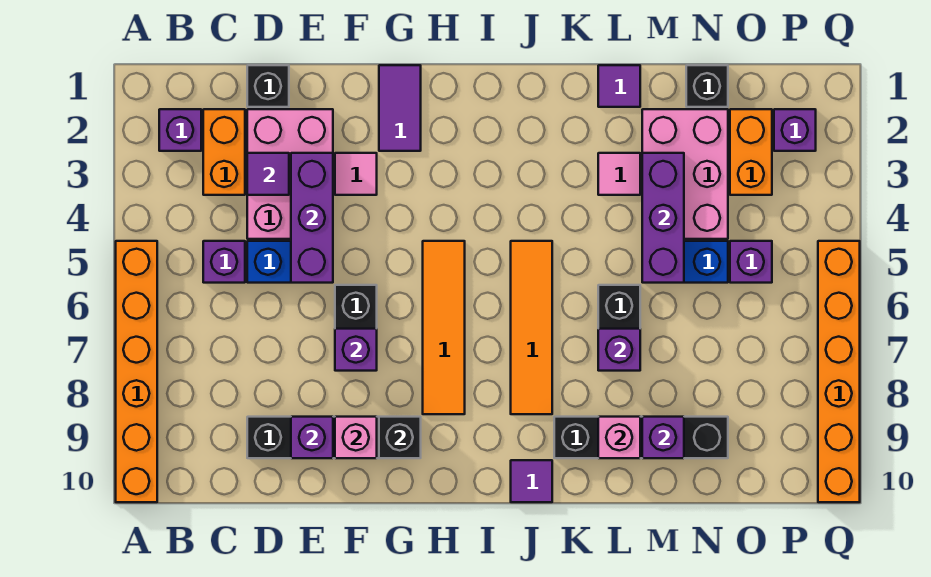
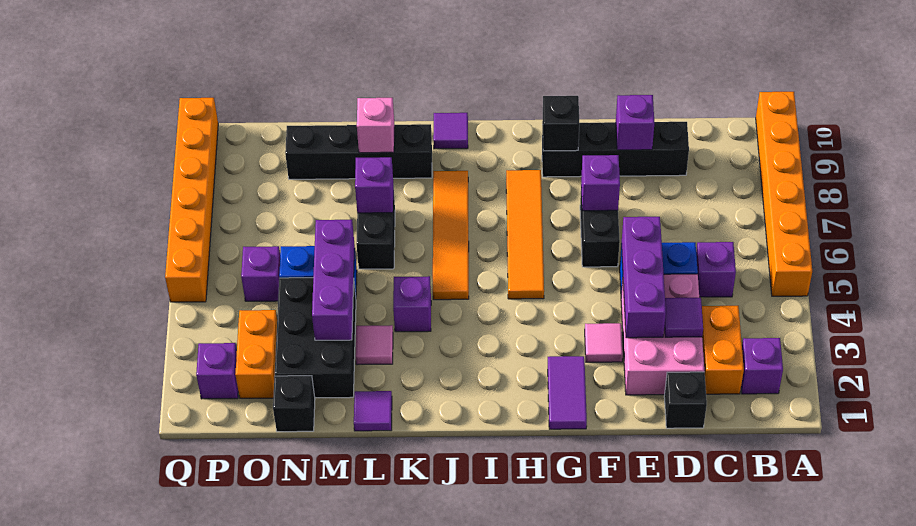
pink brick F9 level 2 -> none
pink brick M2:N4 level 1 -> black brick M2:N4 level 1
purple brick M9 level 2 -> purple brick K4 level 1

